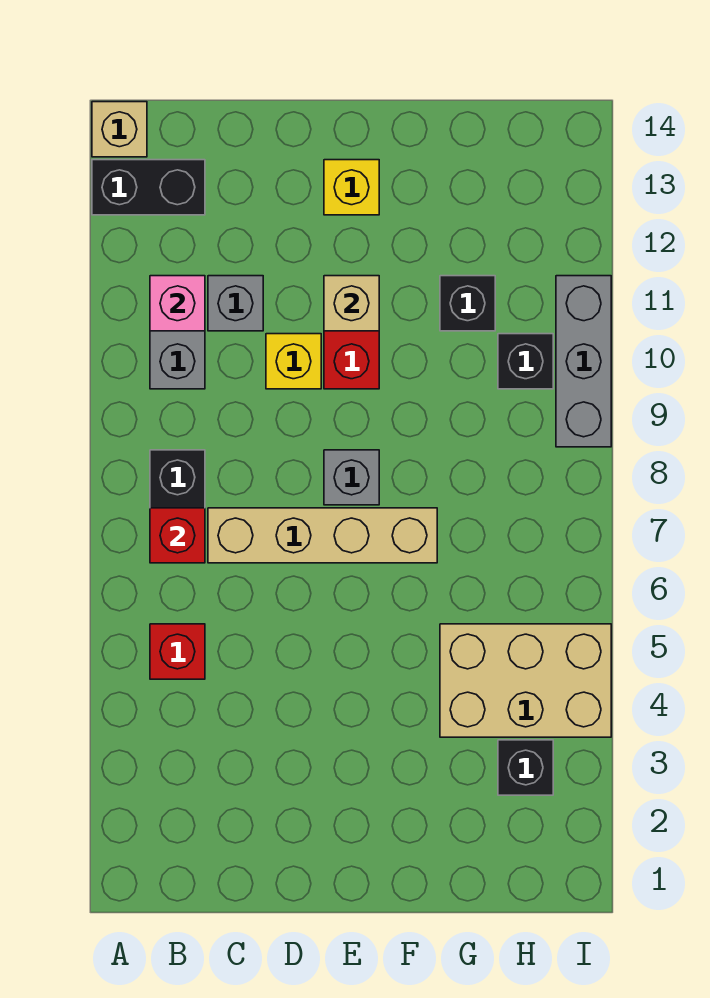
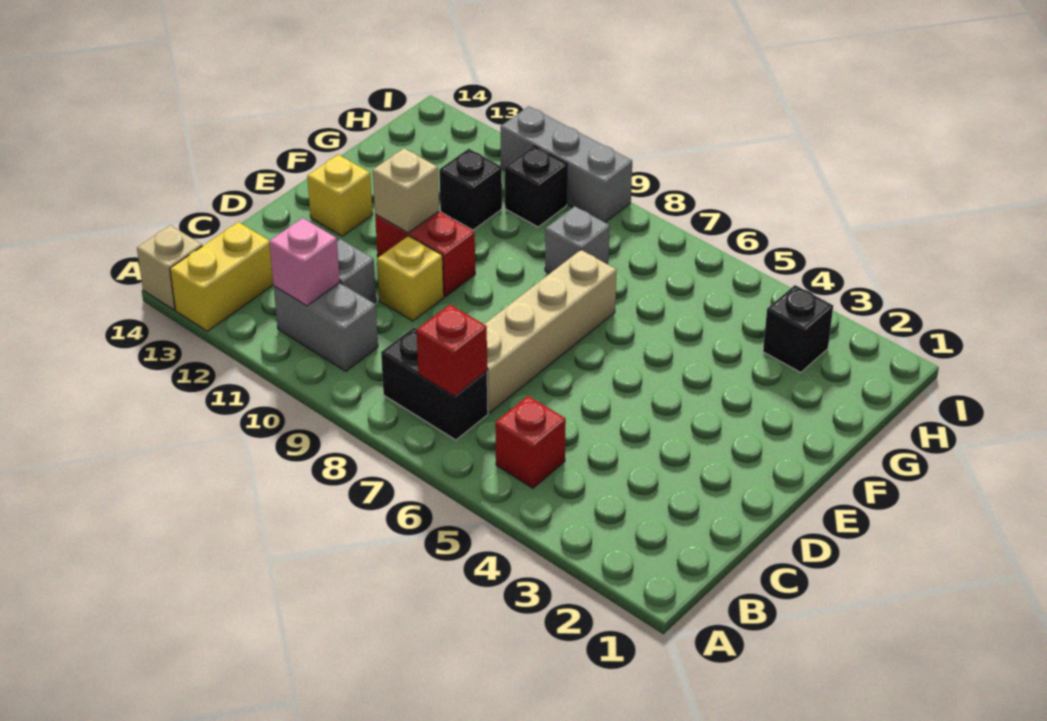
black brick A13:B13 level 1 -> yellow brick A13:B13 level 1
grey brick E8 level 1 -> grey brick G8 level 1
tan brick G4:I5 level 1 -> none

